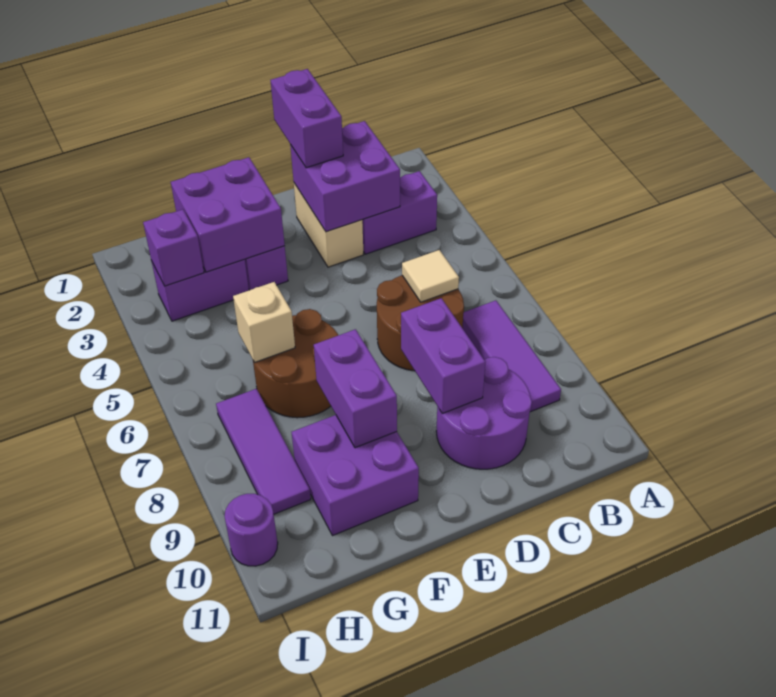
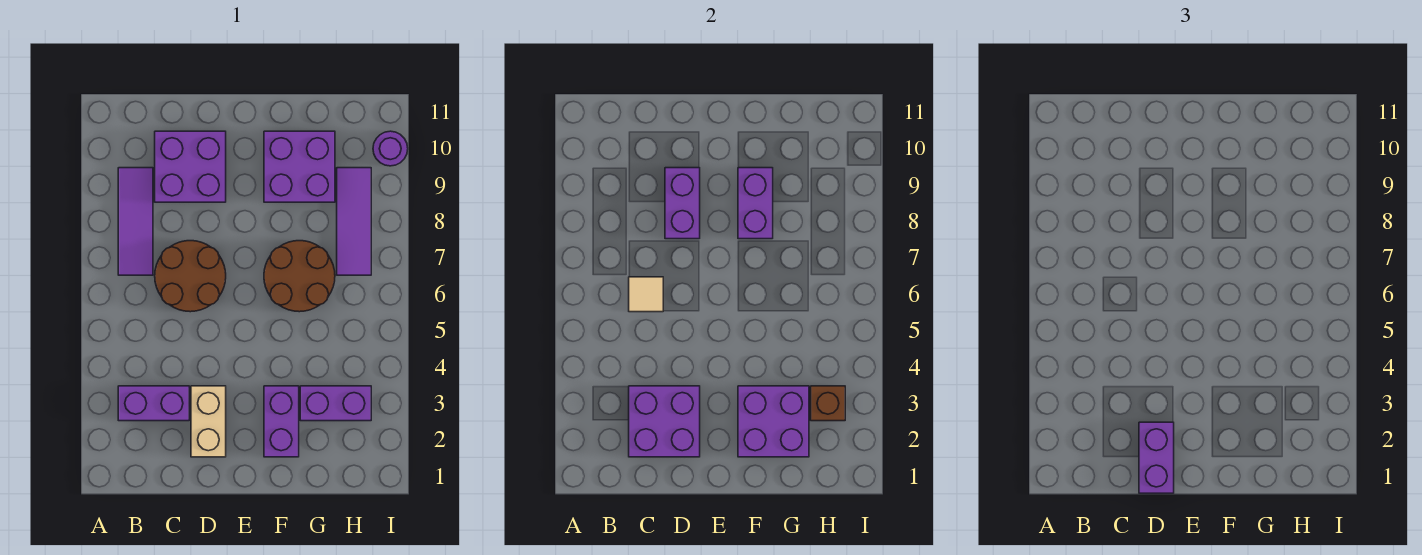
purple round brick C9:D10 level 1 -> purple brick C9:D10 level 1
tan brick G6 level 2 -> none
purple brick H3 level 2 -> brown brick H3 level 2

